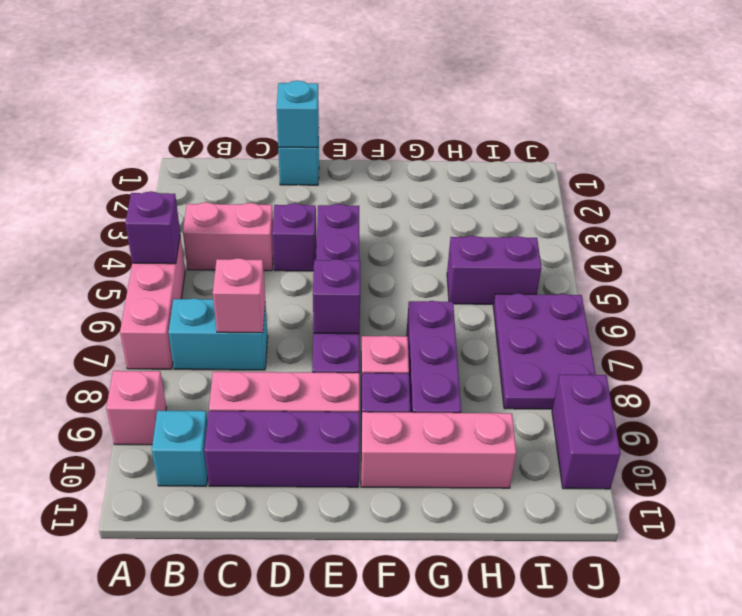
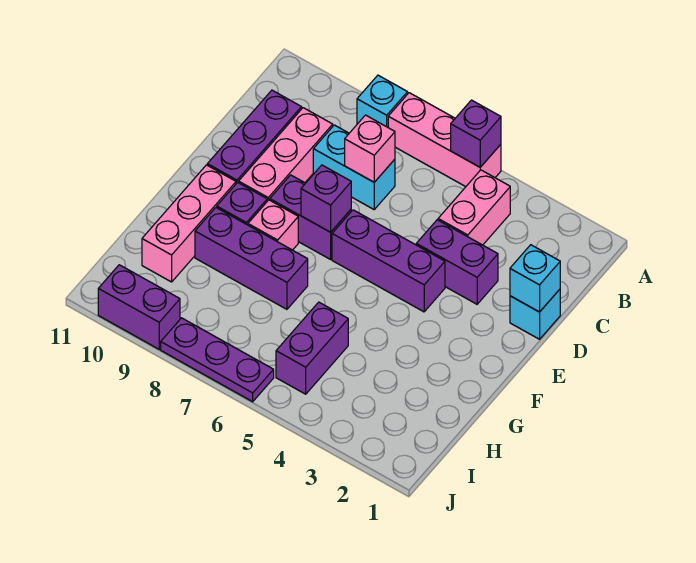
pink brick A9 level 1 -> none
cyan brick B7:C7 level 1 -> cyan brick C7:C8 level 1
cyan brick B10 level 1 -> cyan brick A8 level 1
purple brick D4 level 1 -> purple brick D3:D4 level 1
purple plate I6:J8 level 1 -> purple plate J6:J8 level 1

